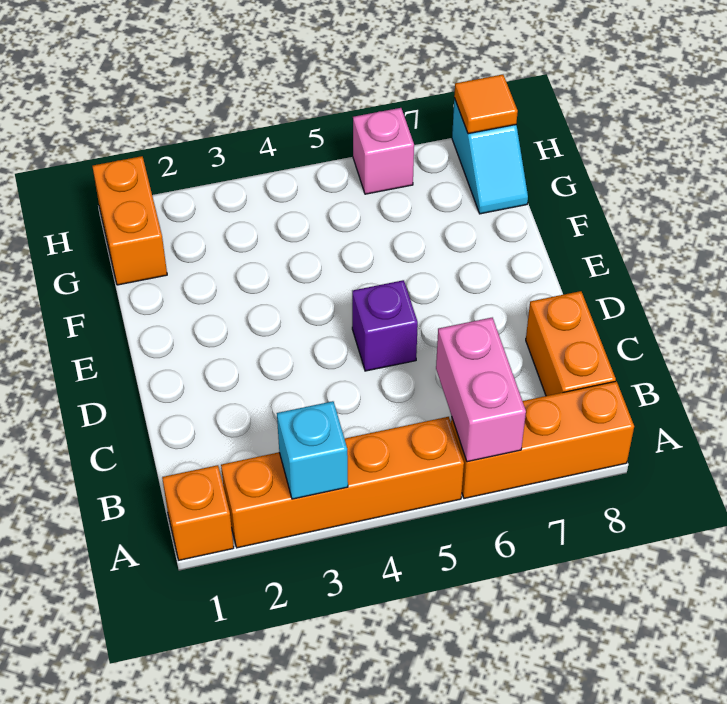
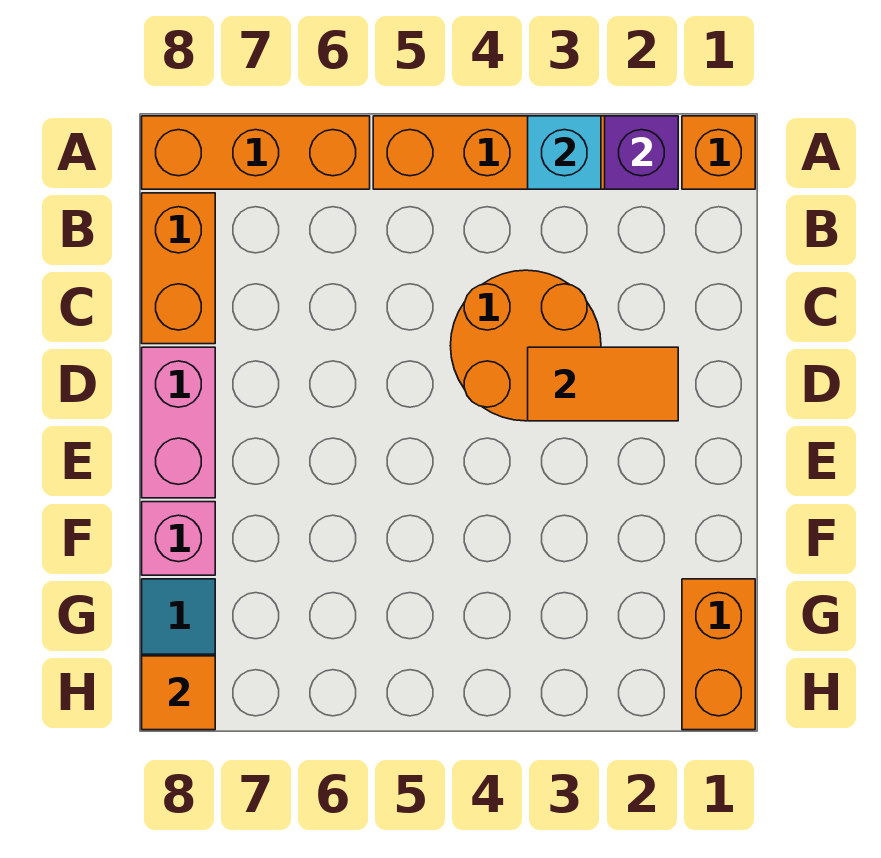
pink brick A6:B6 level 2 -> pink brick D8:E8 level 1
none -> orange round brick C3:D4 level 1
none -> orange tile D2:D3 level 2
purple brick D5 level 1 -> purple brick A2 level 2
pink brick H6 level 1 -> pink brick F8 level 1

